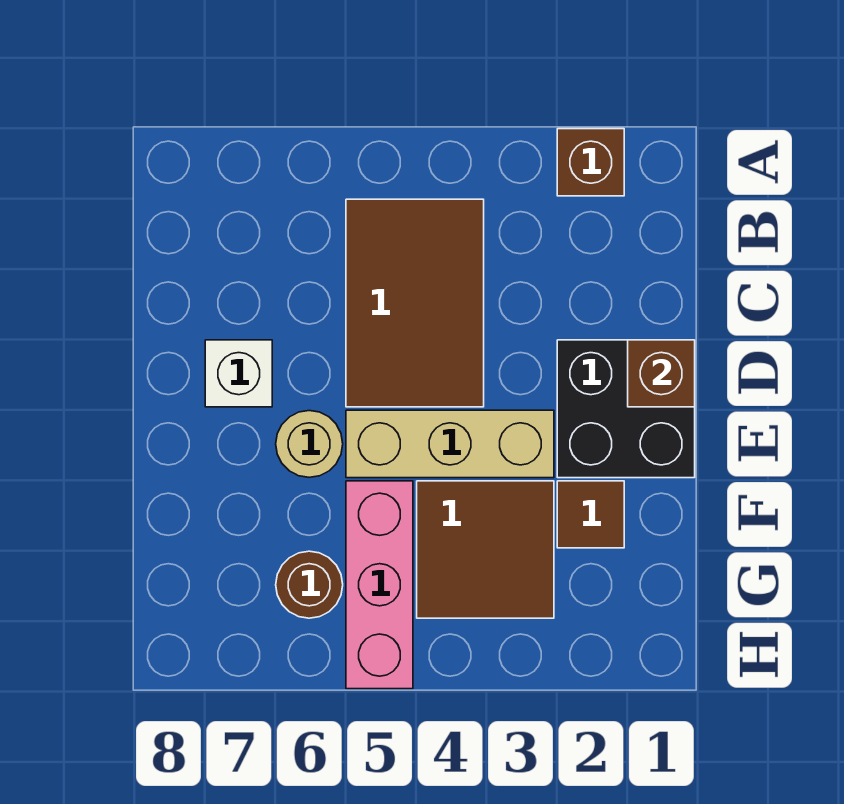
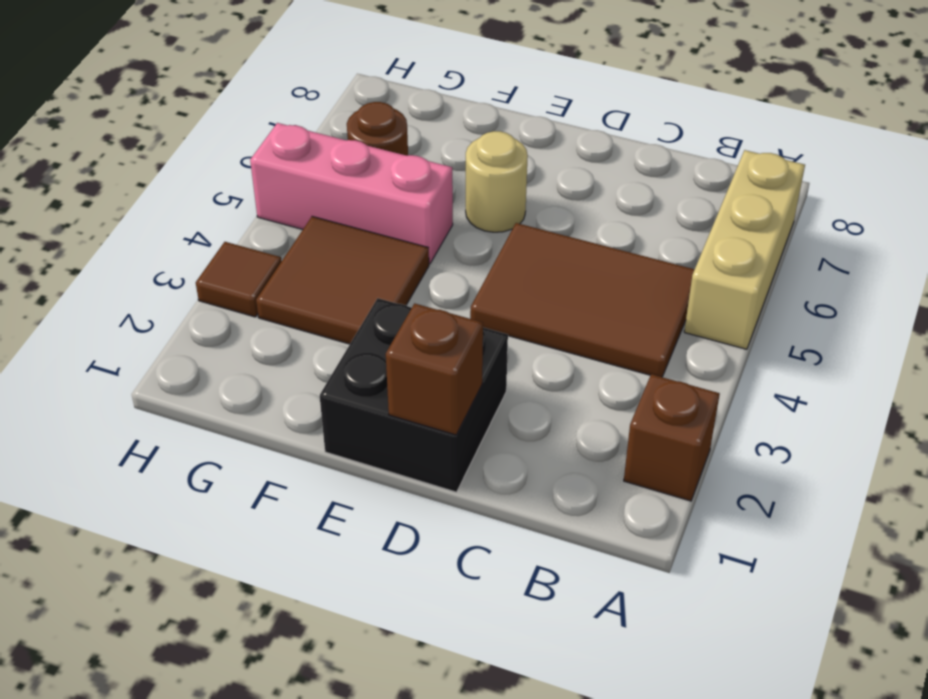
white brick D7 level 1 -> none
tan brick E3:E5 level 1 -> tan brick A5:A7 level 1
brown tile F2 level 1 -> brown tile H3 level 1

